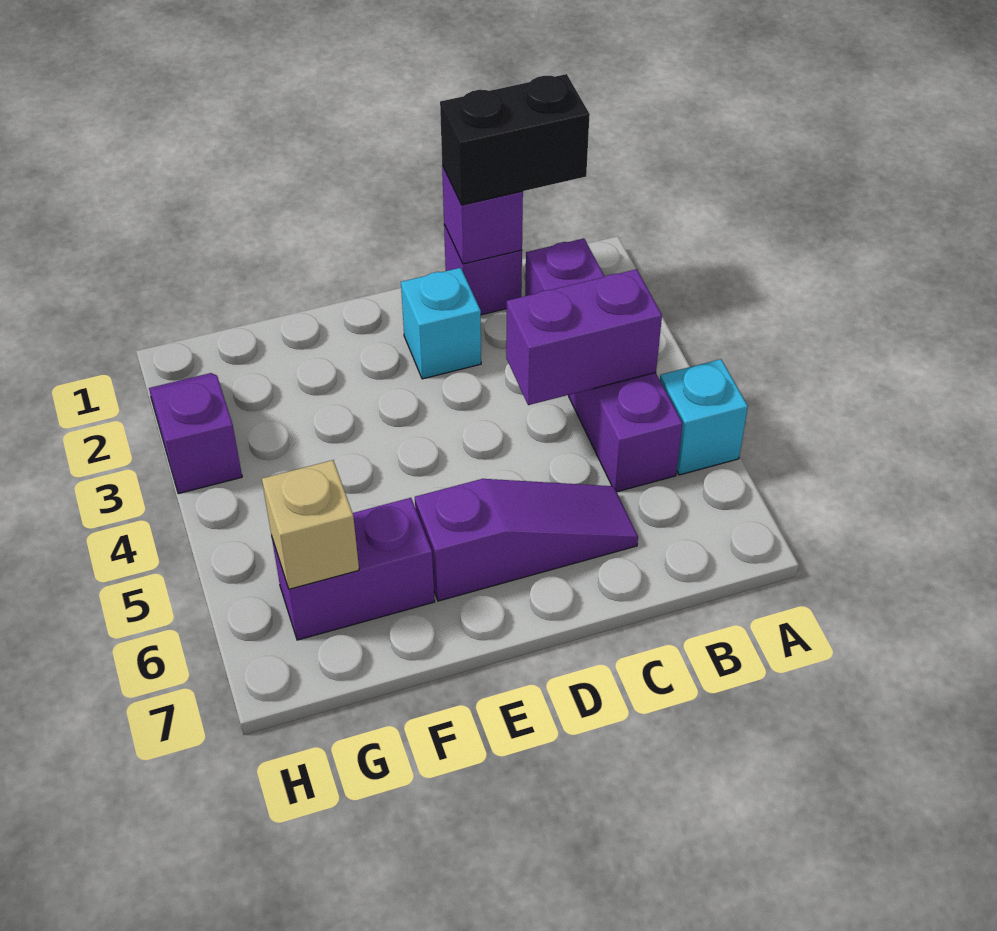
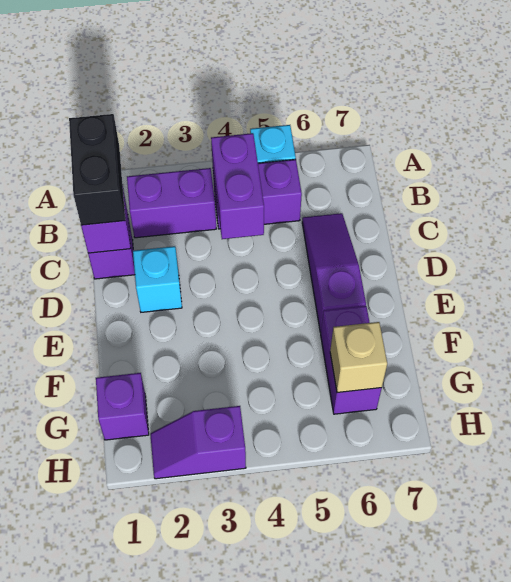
none -> purple brick G1 level 1

